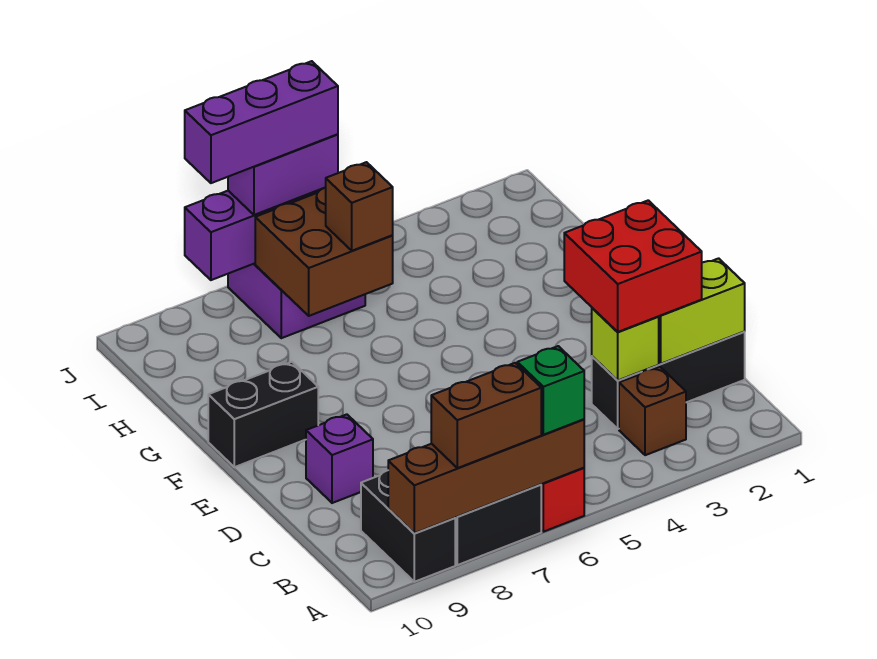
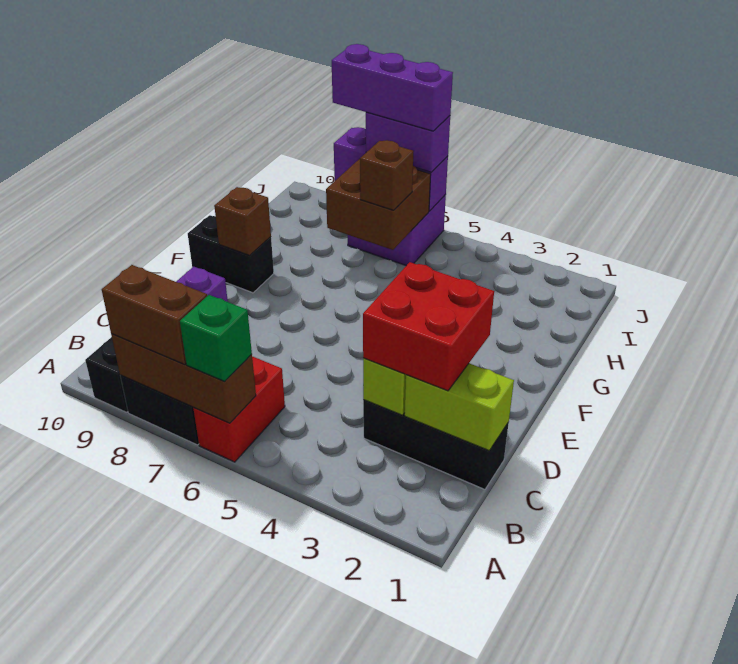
brown brick A6:A9 level 2 -> brown brick A6:A8 level 2
brown brick B3 level 1 -> brown brick F9 level 2

